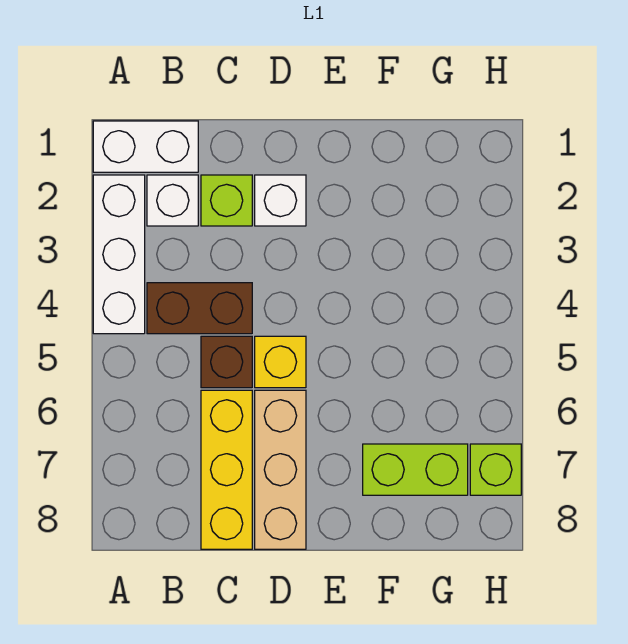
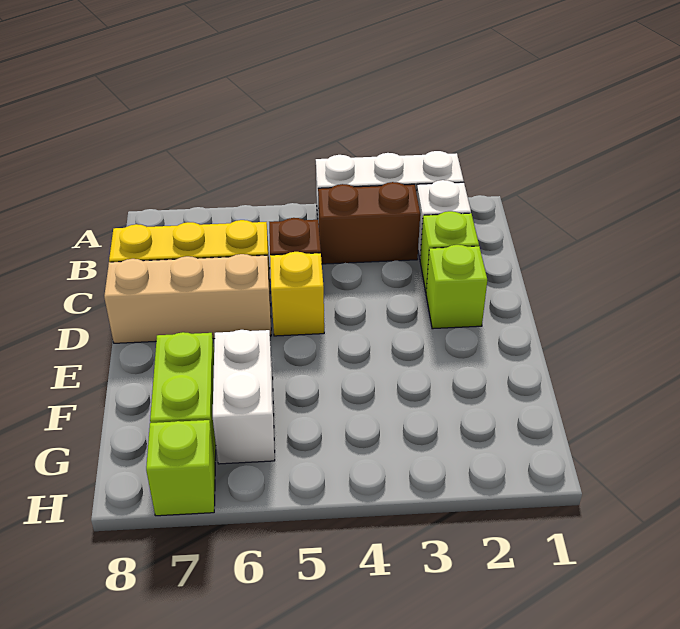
white brick A1:B1 level 1 -> white brick F6:G6 level 1
brown brick B4:C4 level 1 -> brown brick B3:B4 level 1
white brick D2 level 1 -> lime brick D2 level 1

